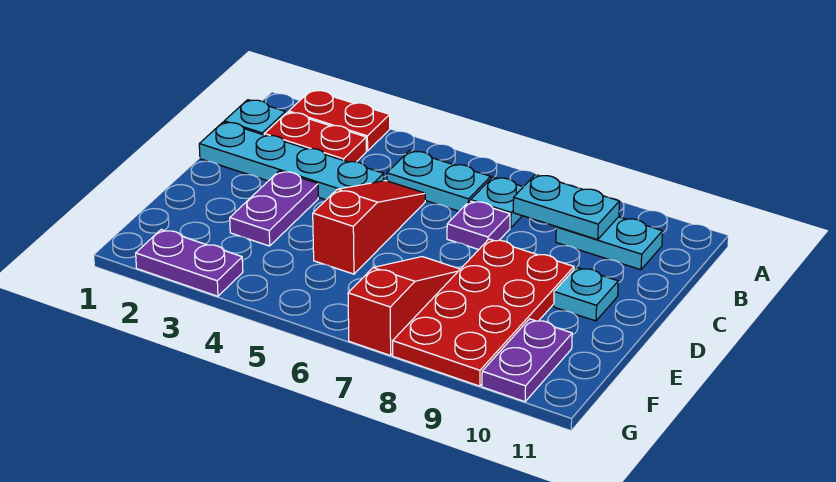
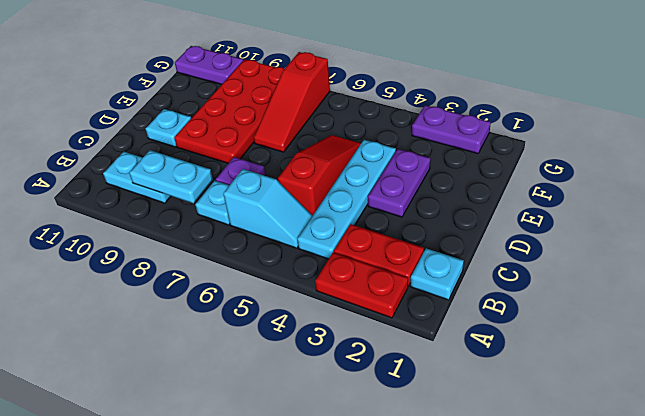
cyan plate B5:B6 level 1 -> cyan slope B5:B6 level 1 top 6
cyan plate C1:C4 level 1 -> cyan plate B4:E4 level 1
red slope C5:E5 level 1 top E -> red slope C5:E5 level 1 top C
purple plate F10:G10 level 1 -> purple plate G10:G11 level 1

